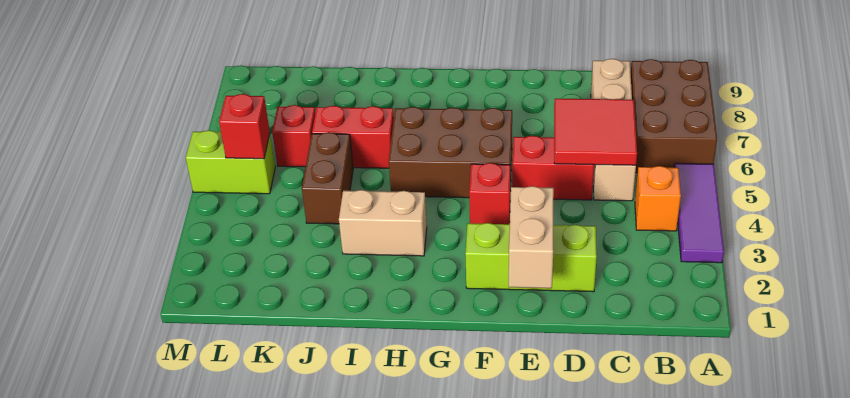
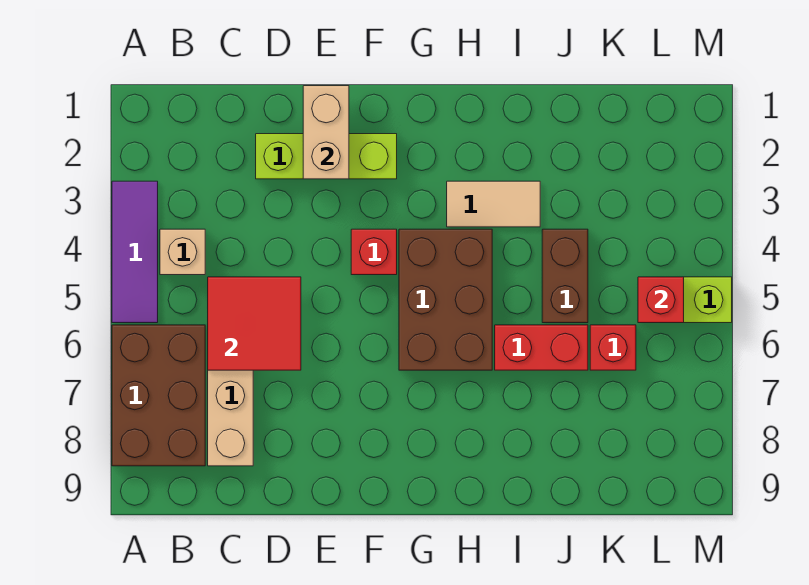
orange brick B4 level 1 -> tan brick B4 level 1
red brick D5:E5 level 1 -> none
brown brick F5:H6 level 1 -> brown brick G4:H6 level 1
tan brick H3:I3 level 1 -> tan tile H3:I3 level 1

